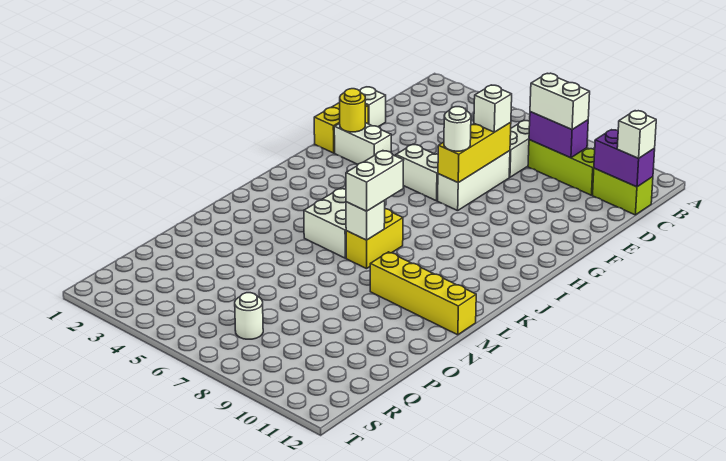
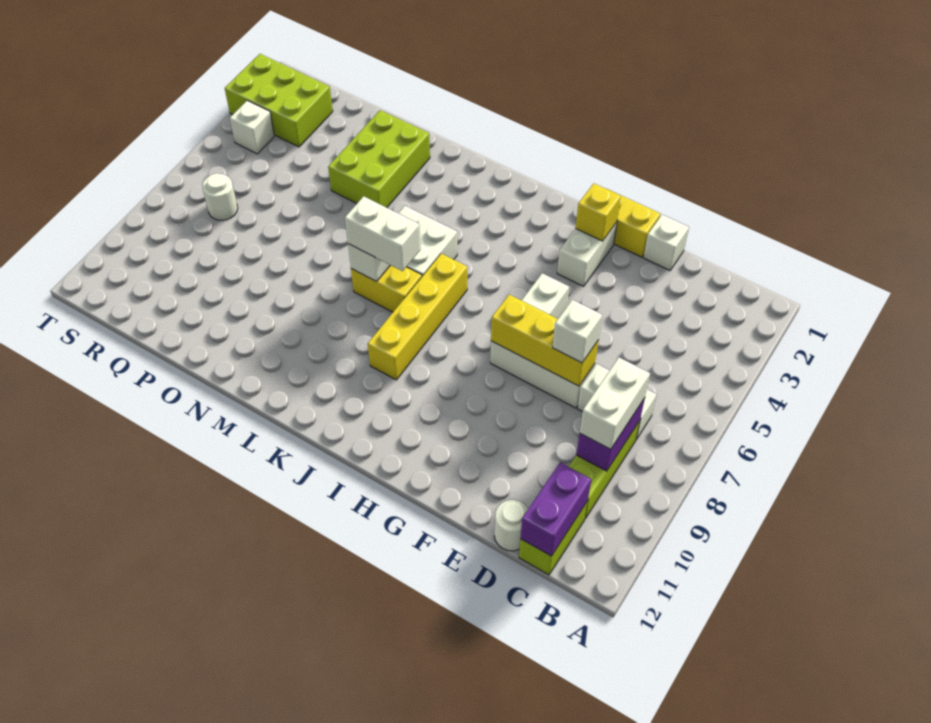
white brick C12 level 3 -> white brick S4 level 1
yellow round brick G2 level 2 -> yellow brick G2 level 2
white round brick G7 level 3 -> white round brick D12 level 1
yellow brick M9:M12 level 1 -> yellow brick J6:J9 level 1
none -> lime brick N2:O4 level 1
none -> lime brick R2:T3 level 1

